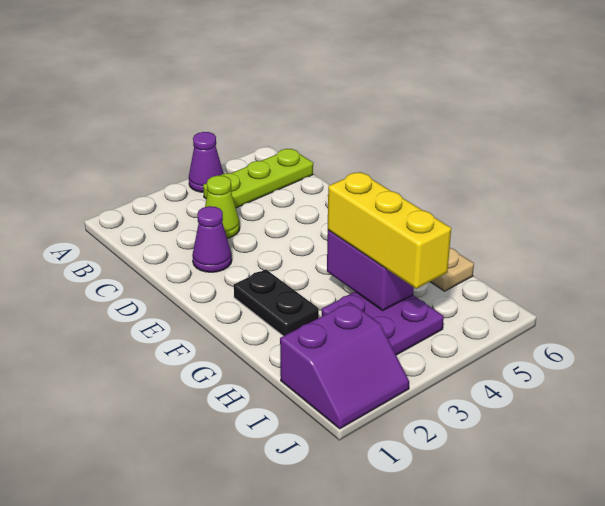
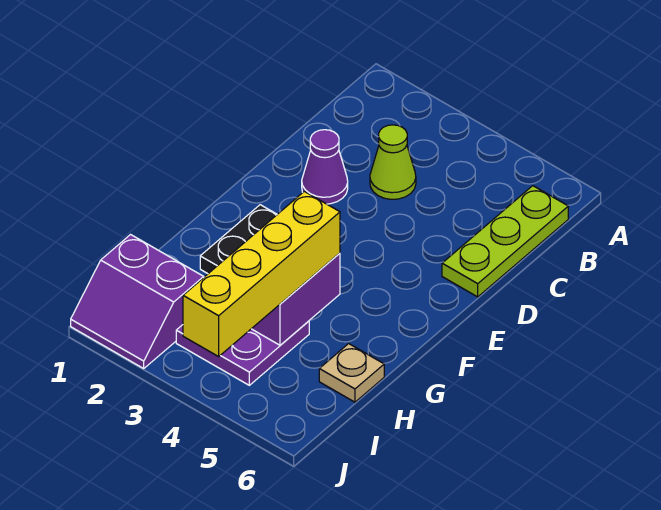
purple cone A4 level 1 -> none
lime plate B4:B6 level 1 -> lime plate B6:D6 level 1
yellow brick G4:I4 level 3 -> yellow brick G4:J4 level 3

